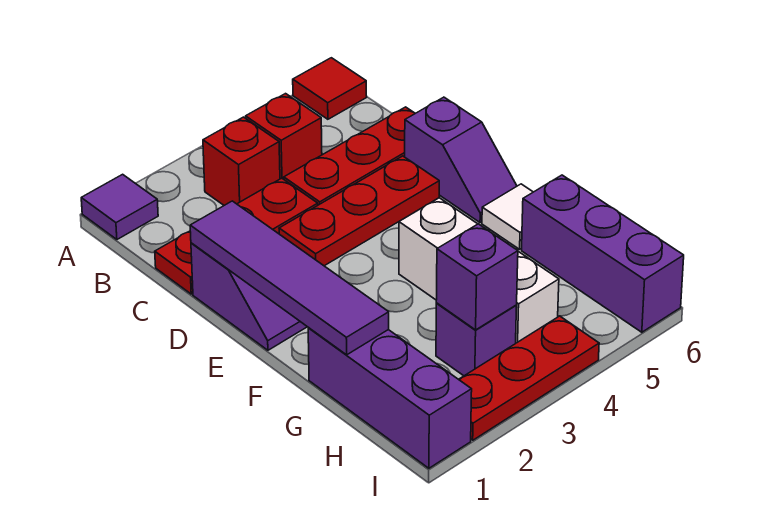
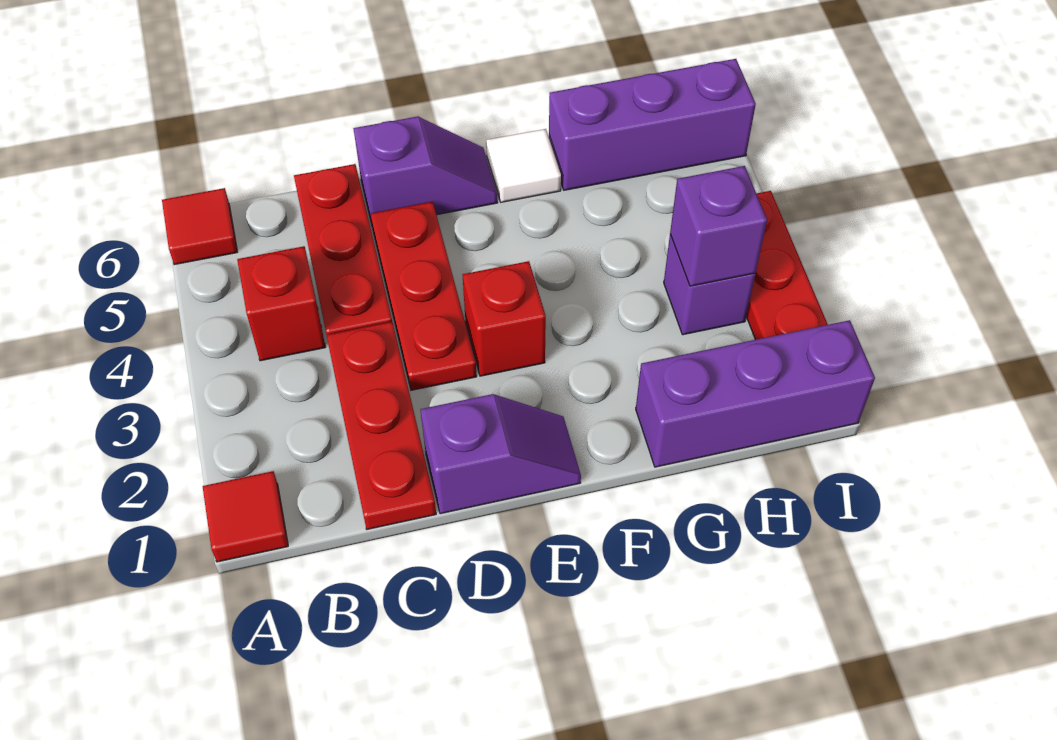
purple tile A1 level 1 -> red tile A1 level 1
red brick B3 level 1 -> red brick E3 level 1
purple tile D1:G1 level 2 -> none
white brick F4:H4 level 1 -> none

